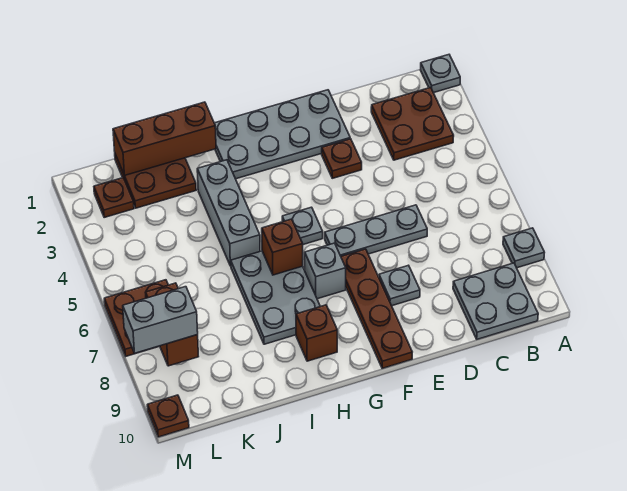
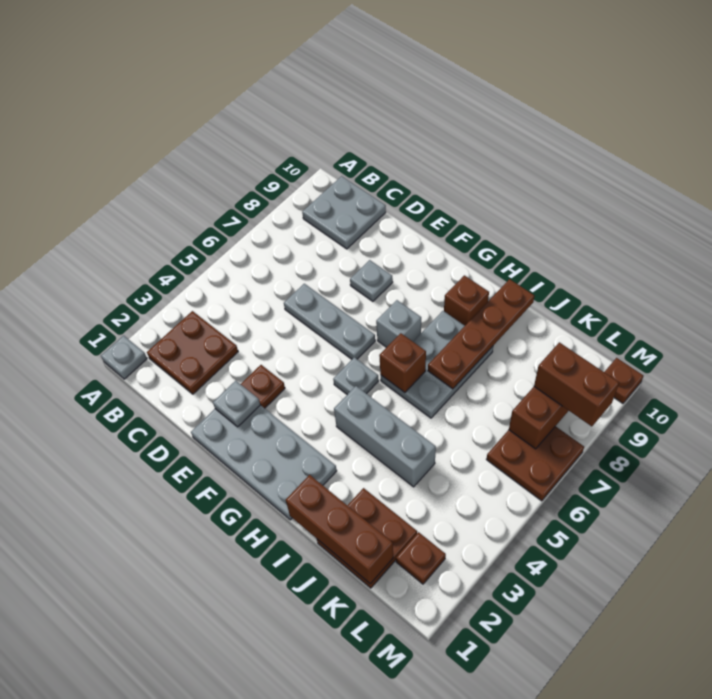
grey plate A8 level 1 -> grey plate E2 level 2
brown plate F7:F10 level 1 -> brown plate I7:I10 level 2
grey brick I3:I5 level 1 -> grey brick H4:J4 level 1
grey brick L8:M8 level 3 -> brown brick L8:M8 level 3

